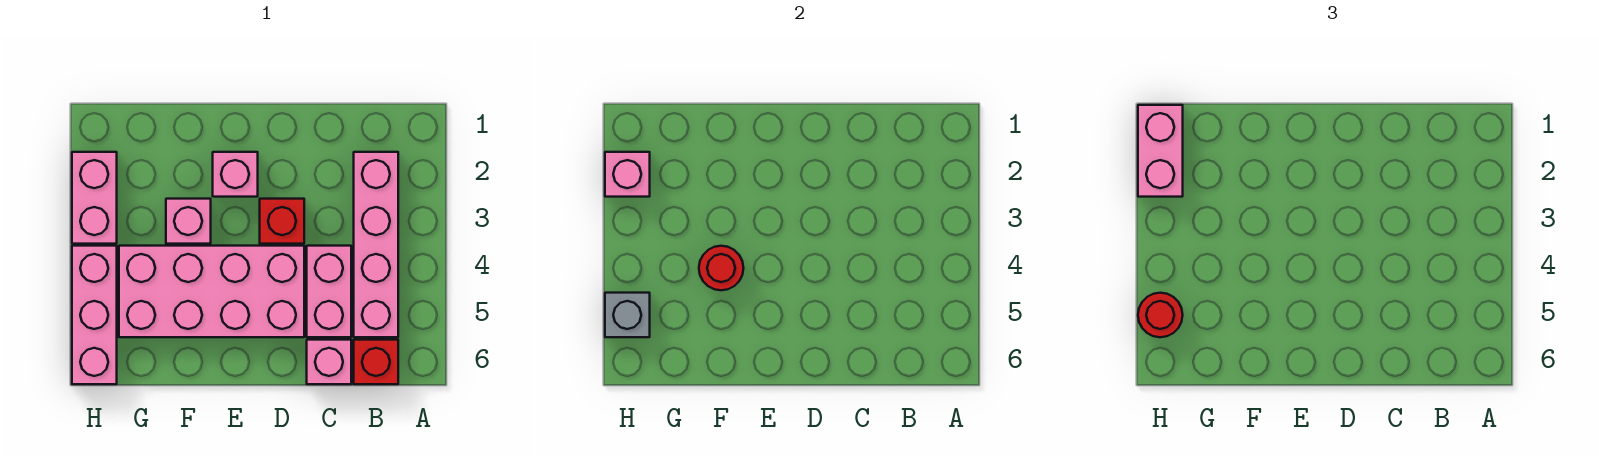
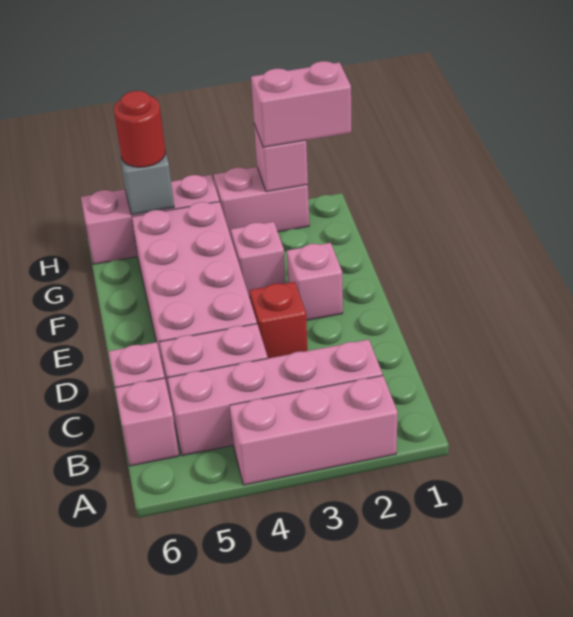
none -> pink brick A2:A4 level 1
red brick B6 level 1 -> pink brick B6 level 1
red round brick F4 level 2 -> none

